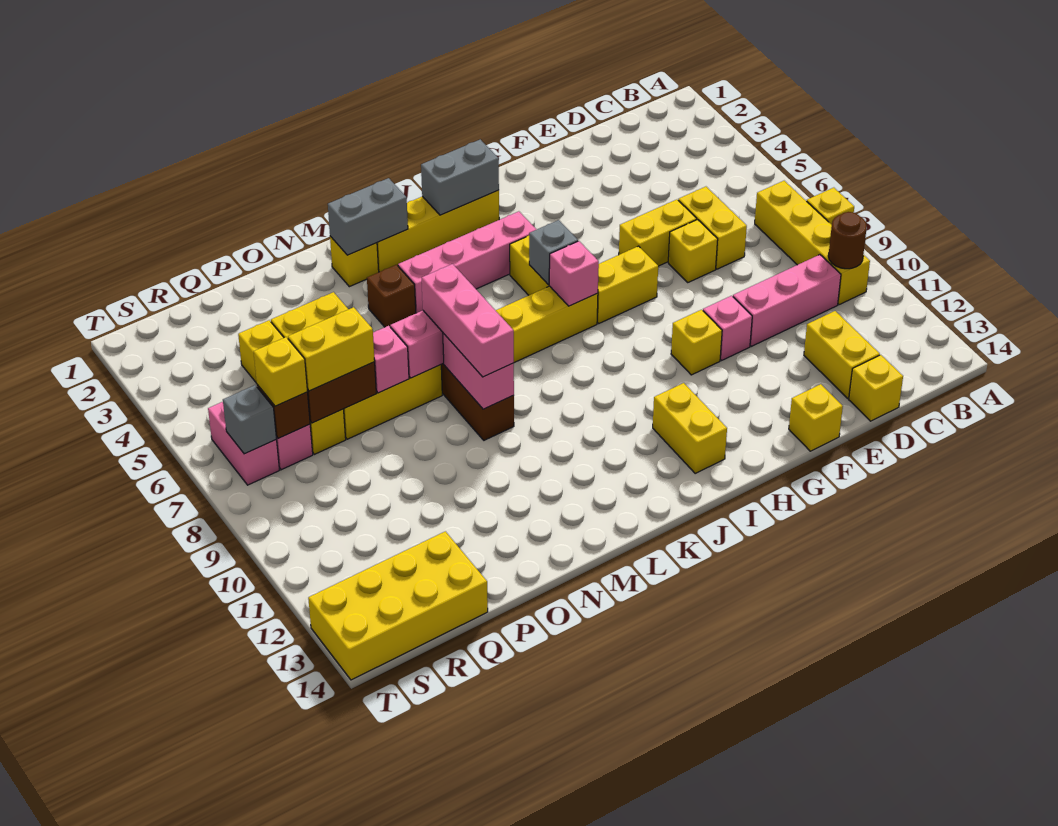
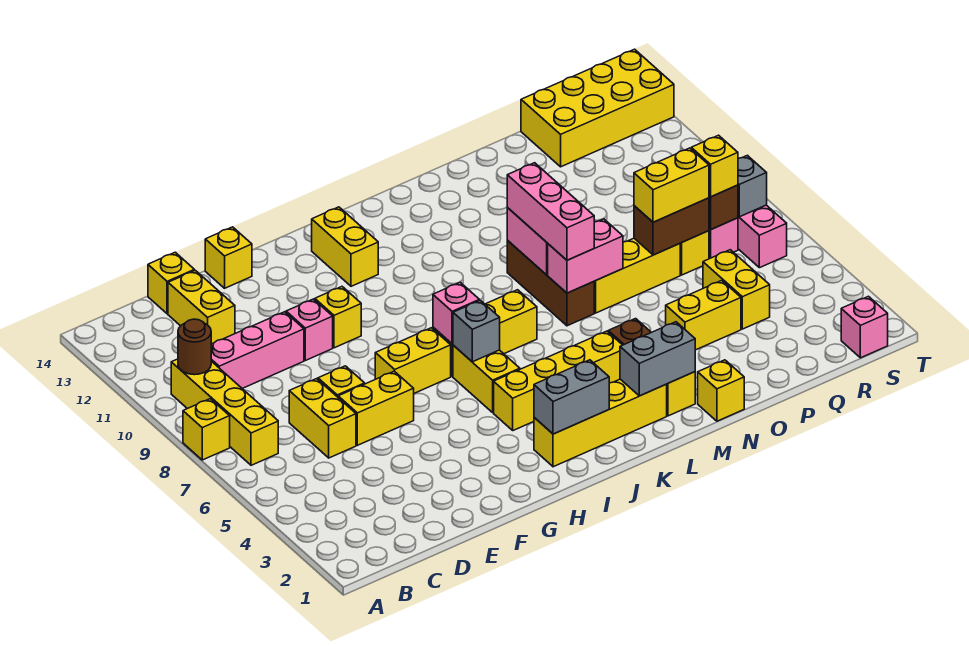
pink brick I4:L4 level 1 -> yellow brick I4:L4 level 1
none -> yellow brick N1 level 1
pink brick O7 level 2 -> pink brick S1 level 1

